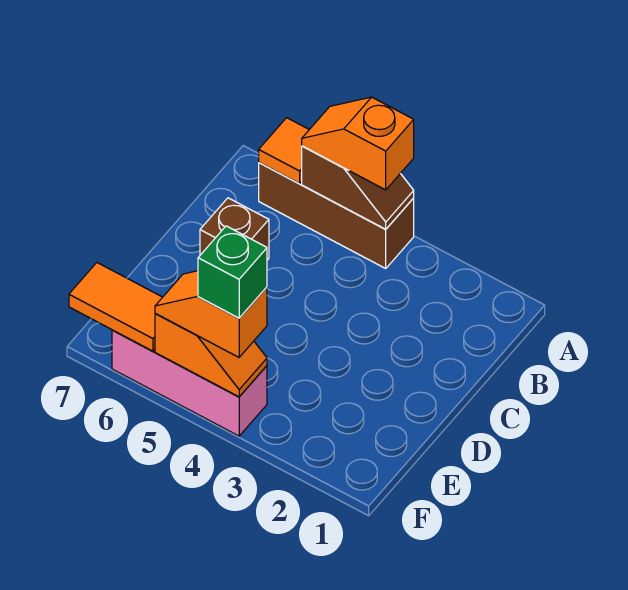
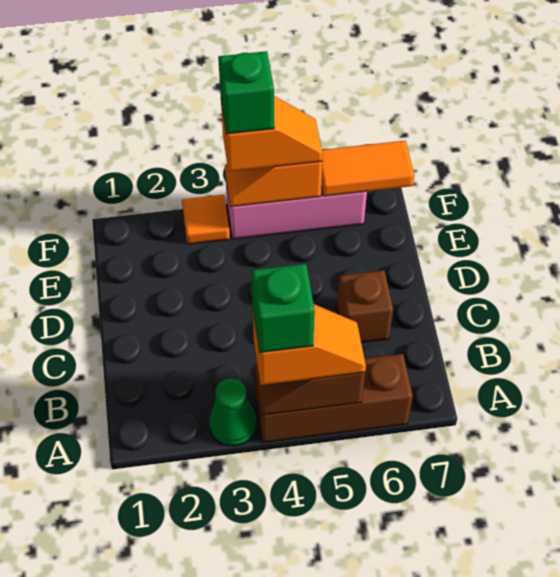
none -> green cone A3 level 1
none -> green brick A4 level 4
orange tile A6 level 2 -> orange tile F3 level 1

